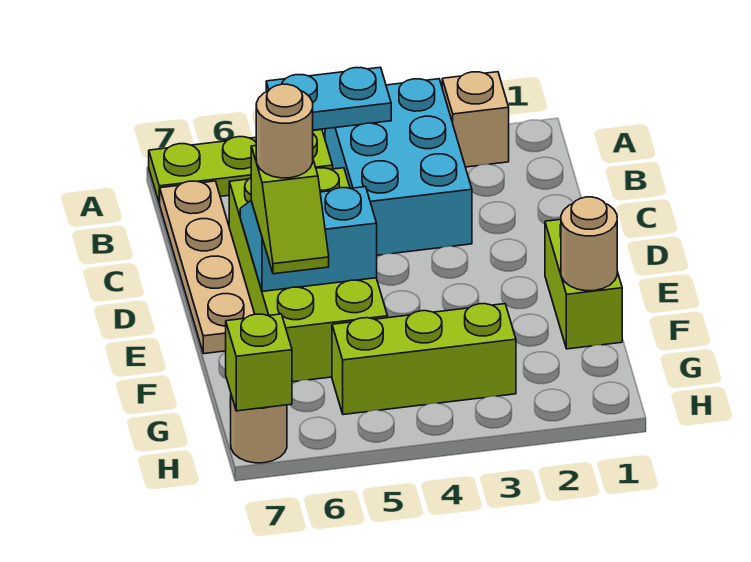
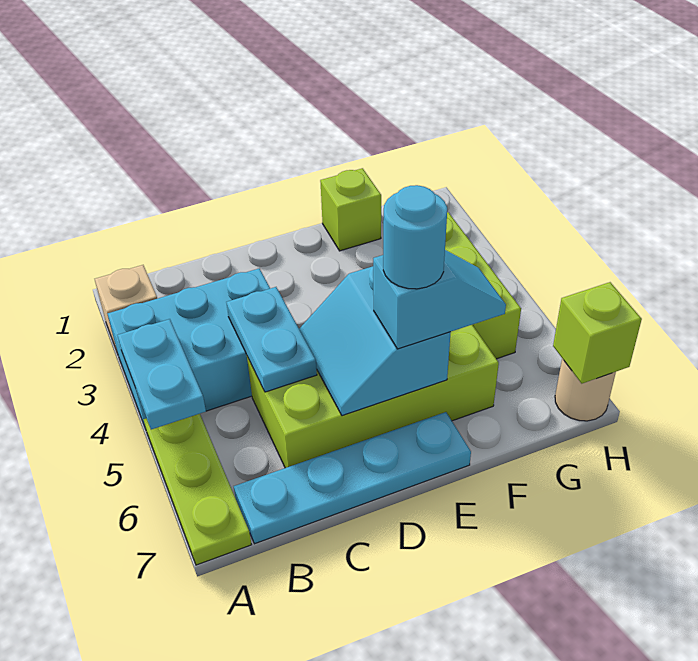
tan plate B7:E7 level 1 -> cyan plate B7:E7 level 1
none -> cyan plate C4:C5 level 2
lime brick E1:F1 level 1 -> lime brick F1 level 1
lime slope E6:F6 level 3 top E -> cyan slope E6:F6 level 3 top E
tan round brick E6 level 4 -> cyan round brick E6 level 4
tan round brick F1 level 2 -> none

